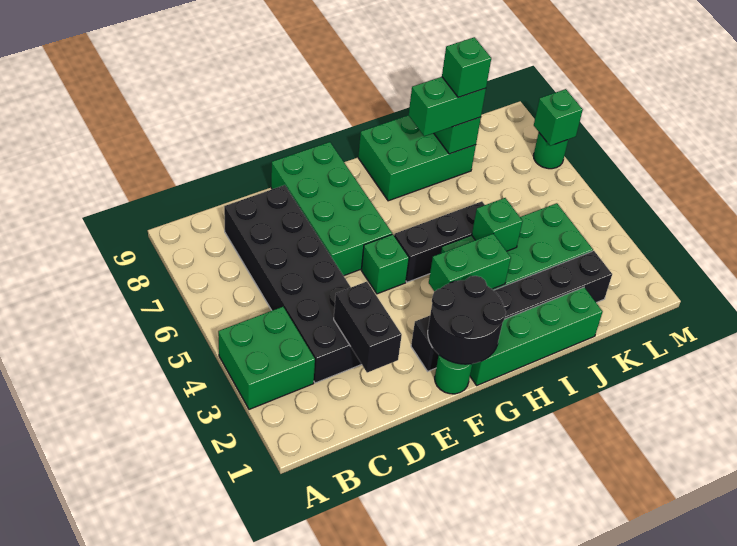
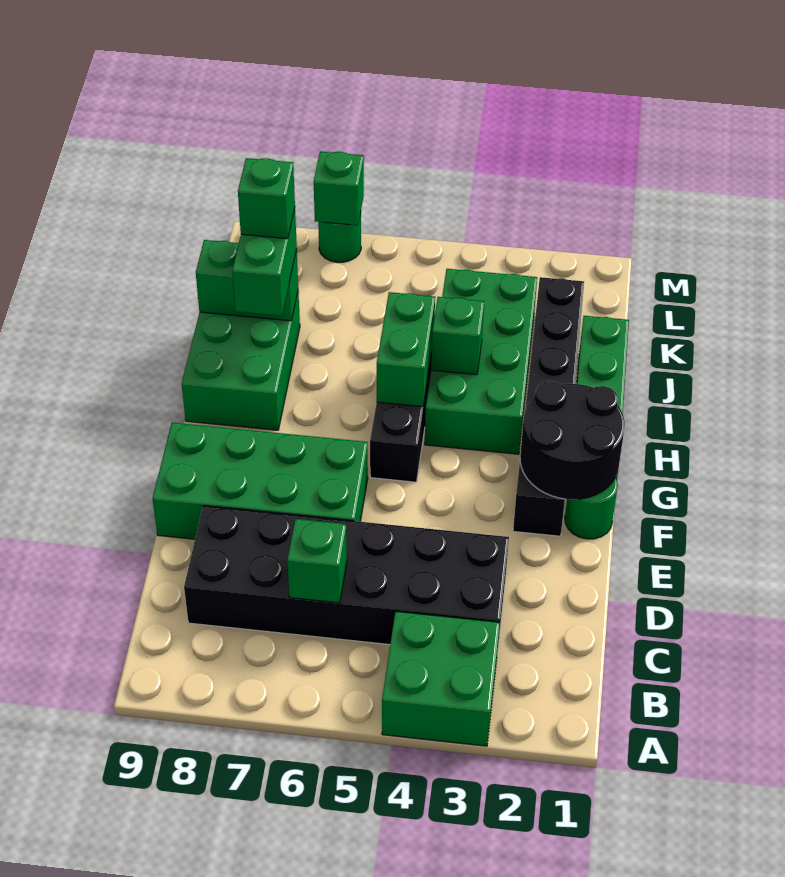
black brick D2:D3 level 2 -> none
green brick F5 level 1 -> green brick C6 level 2
green brick G3:H3 level 2 -> green brick H5:I5 level 2

